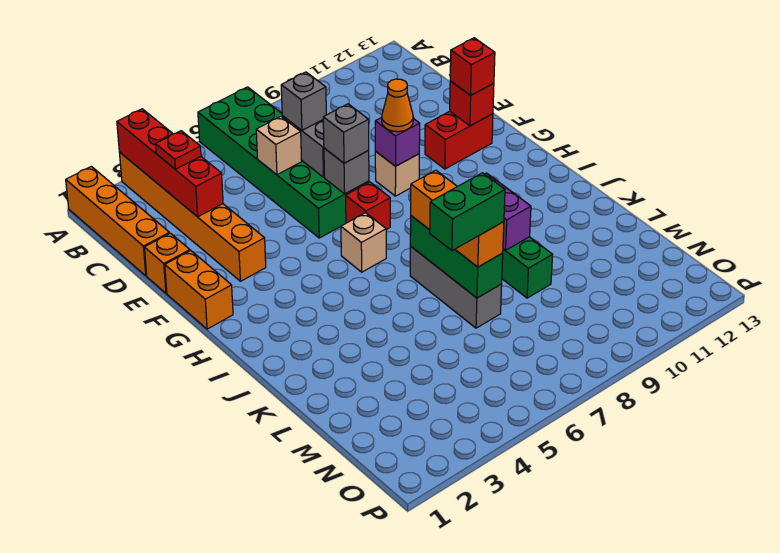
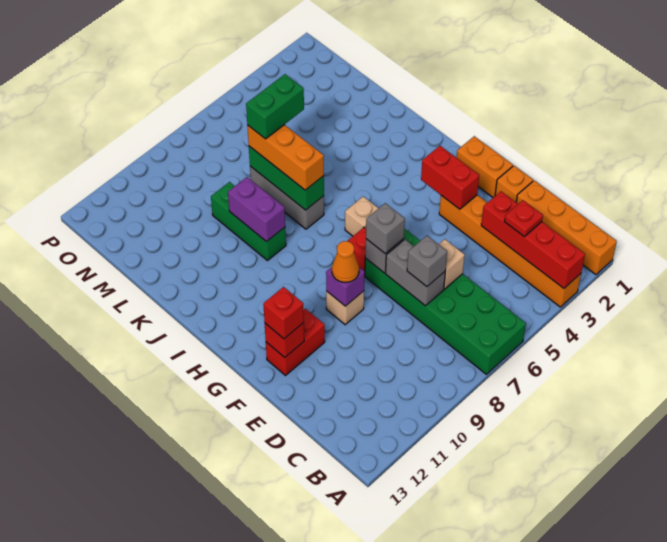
none -> red brick F3:G3 level 2

